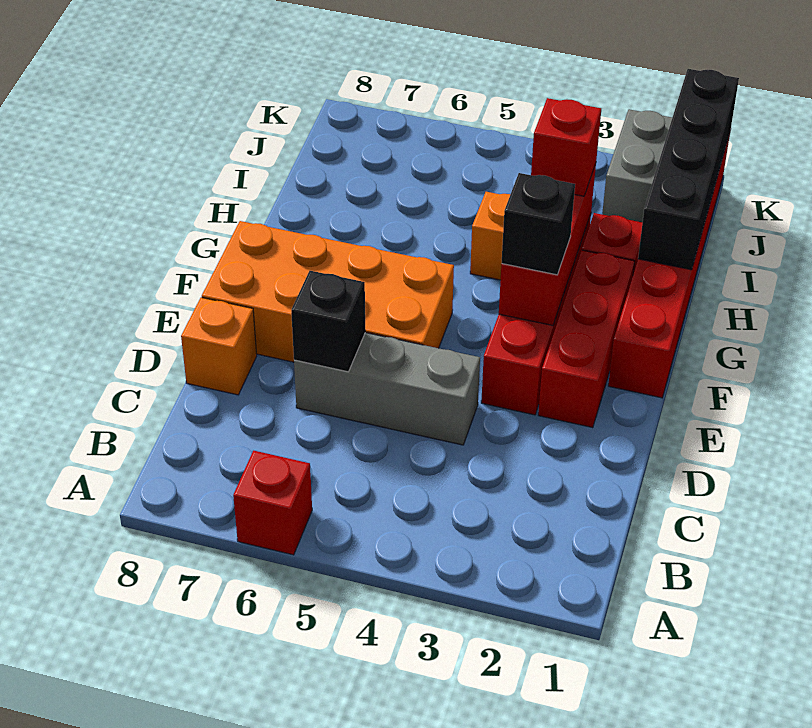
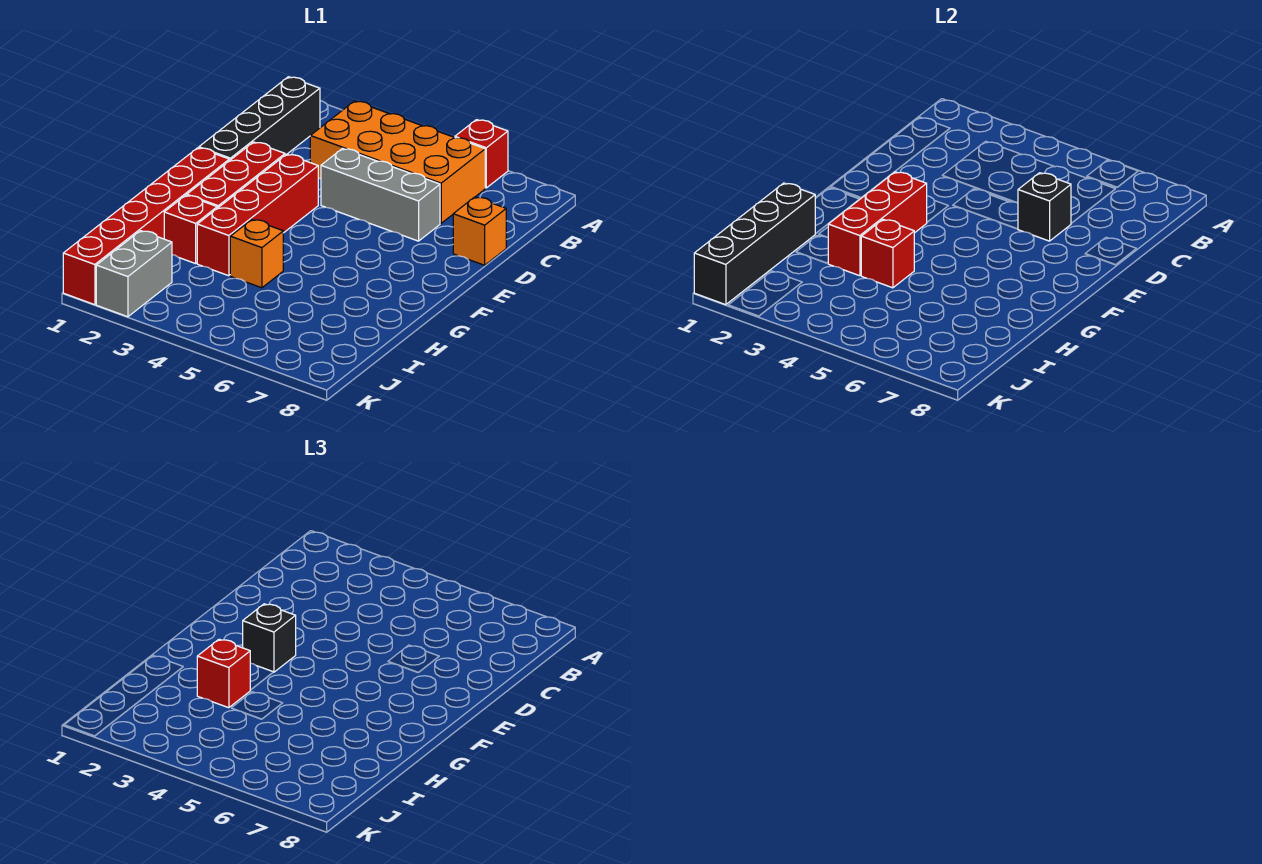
none -> black brick B1:E1 level 1
orange brick E5:F8 level 1 -> orange brick B3:C6 level 1
none -> red brick H4 level 2

